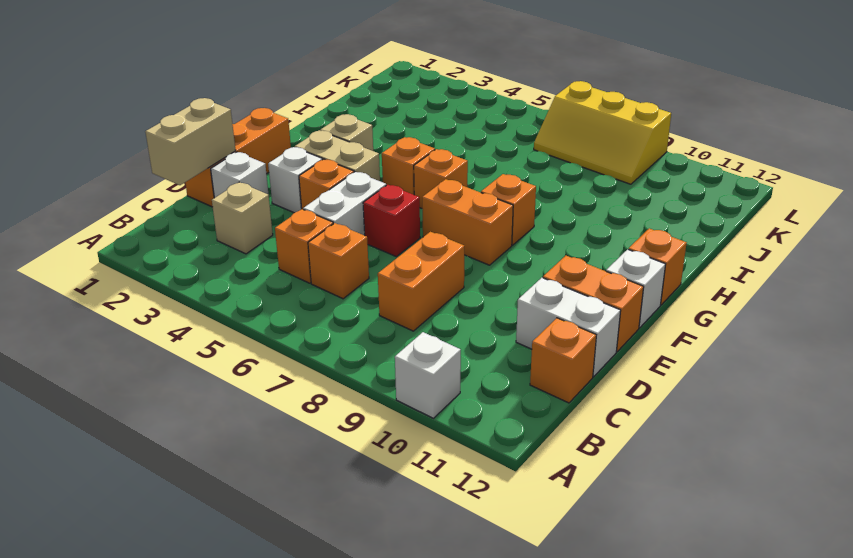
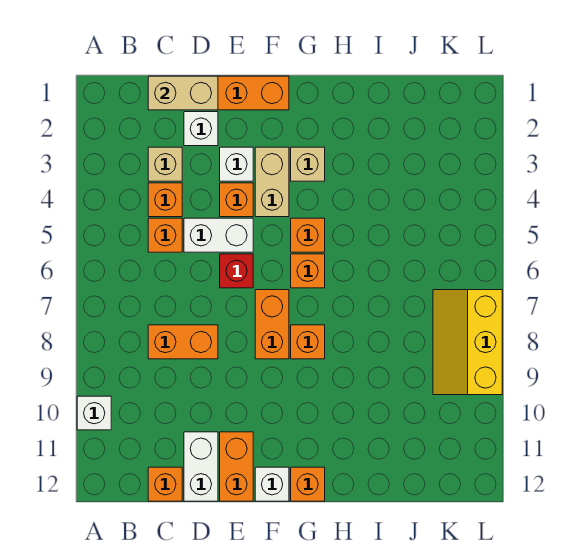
orange brick C6 level 1 -> orange brick C4 level 1

